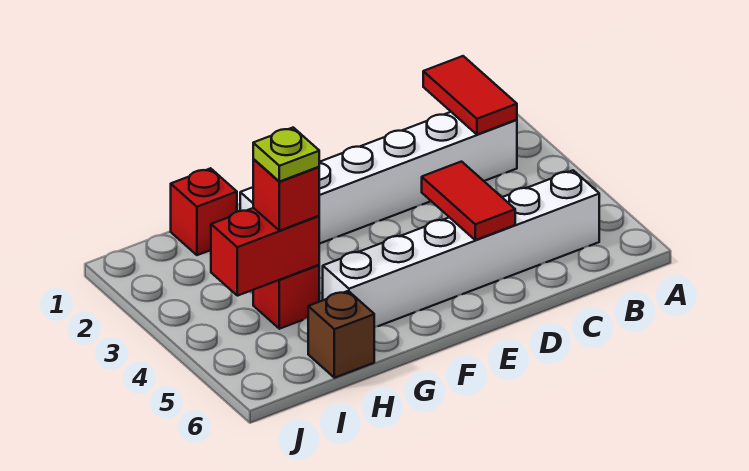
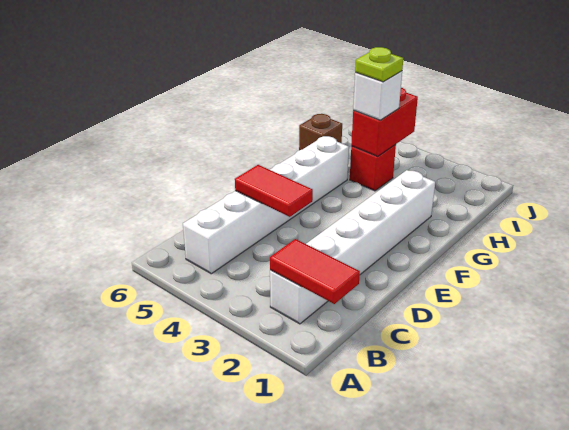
red brick H1 level 1 -> none
red brick H4 level 3 -> white brick H4 level 3

